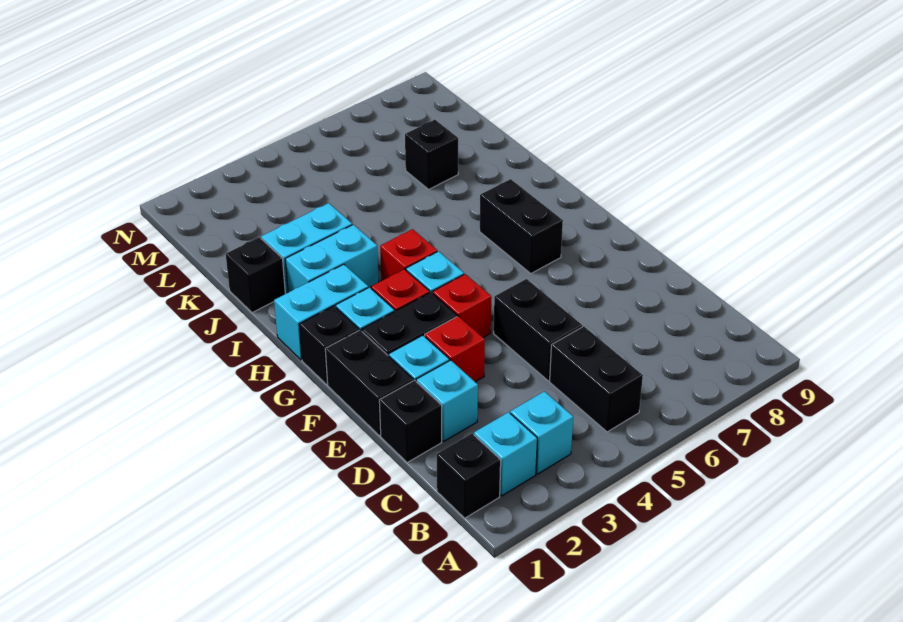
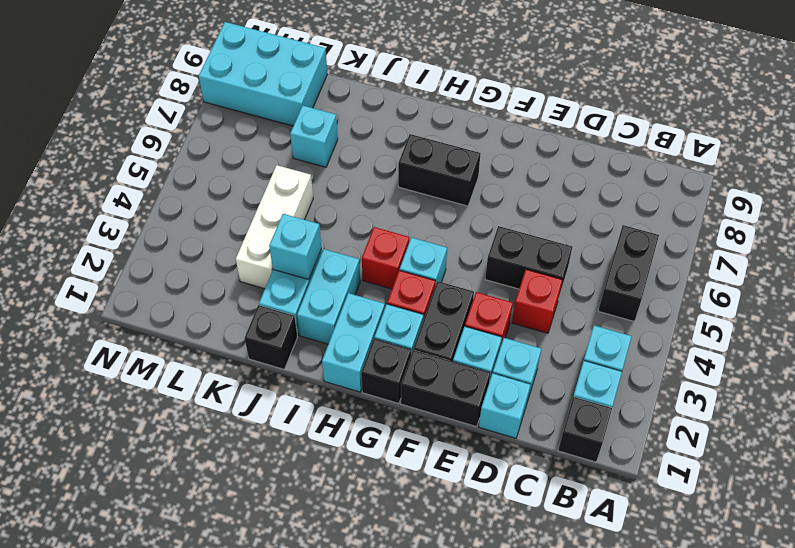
black brick B5:C5 level 1 -> black brick B5:B6 level 1
black brick D1 level 1 -> cyan brick D1 level 1
red brick F4 level 1 -> red brick D4 level 1
none -> cyan brick J3 level 2
none -> white brick K3:K5 level 1
black brick K7 level 1 -> cyan brick K7 level 1
none -> cyan brick L8:N9 level 1

